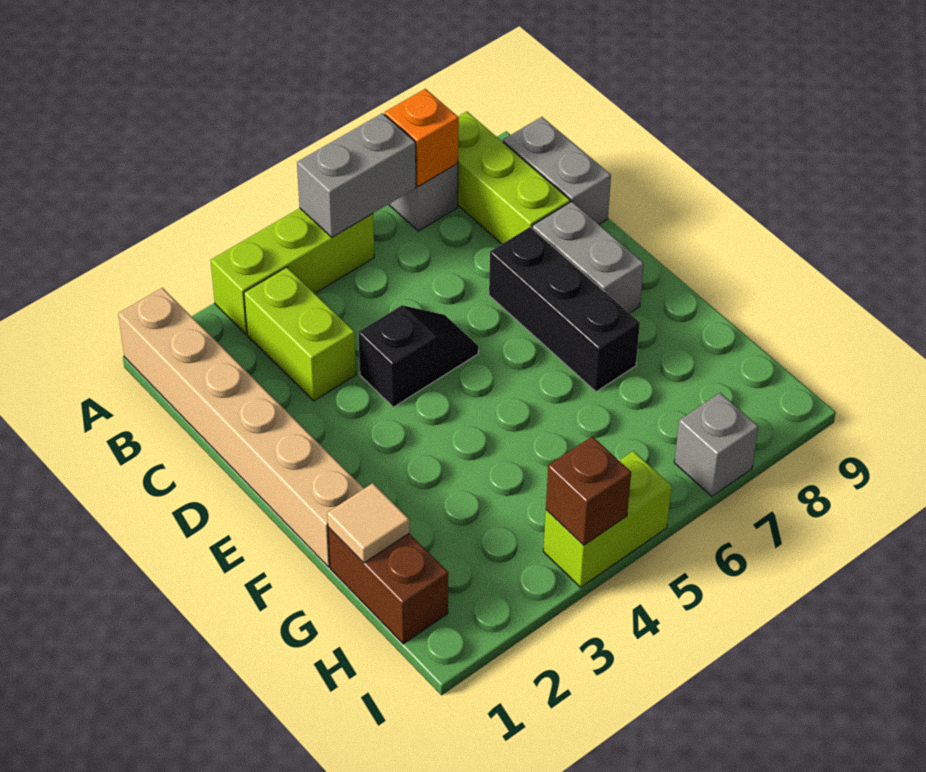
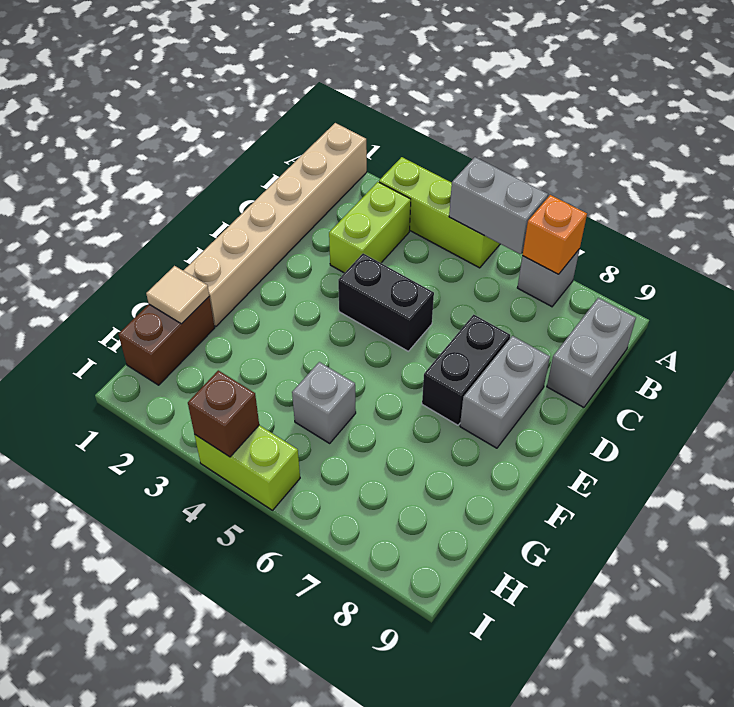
lime brick A8:C8 level 1 -> none
black slope D4:D5 level 1 top 4 -> black brick D4:D5 level 1
black brick D7:F7 level 1 -> black brick D7:E7 level 1
grey brick I7 level 1 -> grey brick G5 level 1

